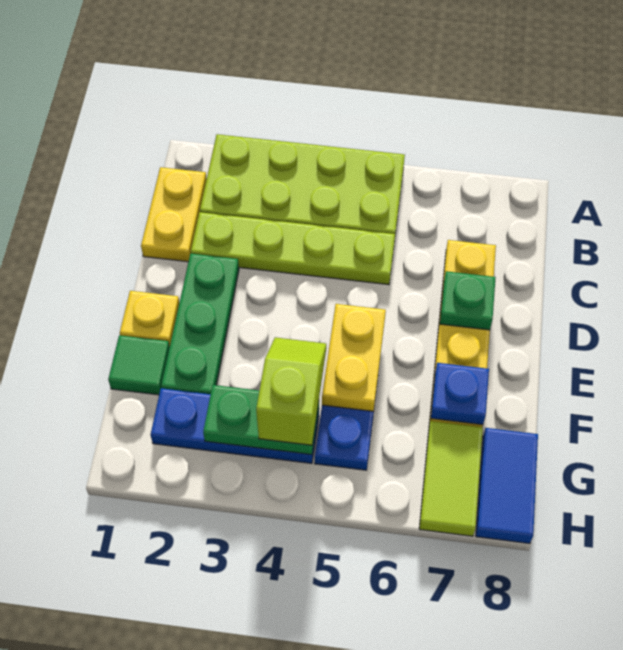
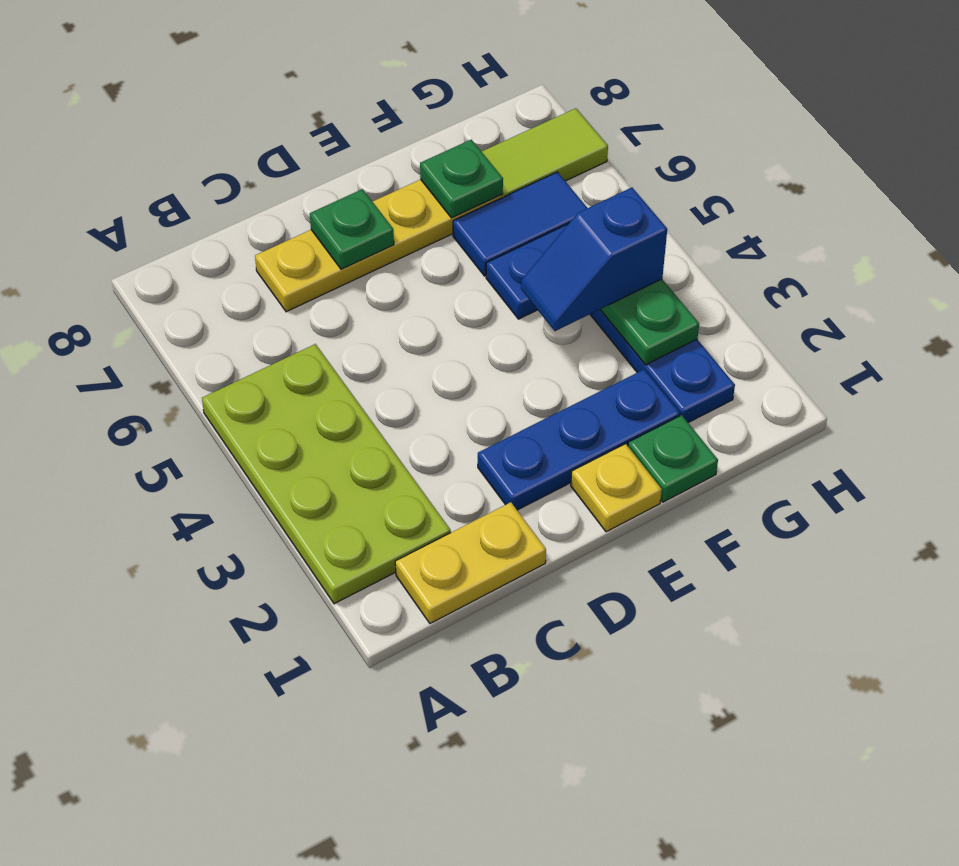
lime plate C2:C5 level 1 -> none
green plate D2:F2 level 1 -> blue plate D2:F2 level 1
yellow plate E5:F5 level 2 -> none
green tile F1 level 1 -> green plate F1 level 1
lime slope F4:G4 level 3 top G -> blue slope F4:G4 level 3 top G
blue plate F7 level 2 -> green plate F7 level 2
blue tile G8:H8 level 1 -> blue tile F6:G6 level 1

